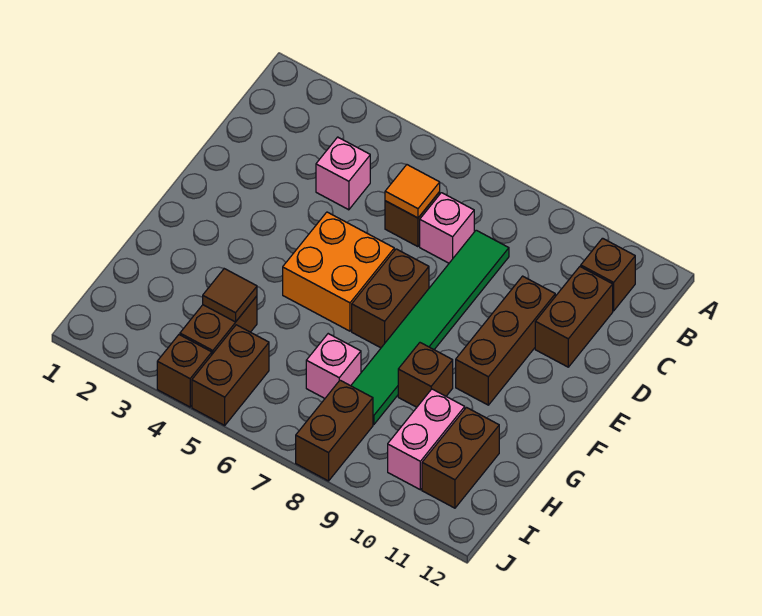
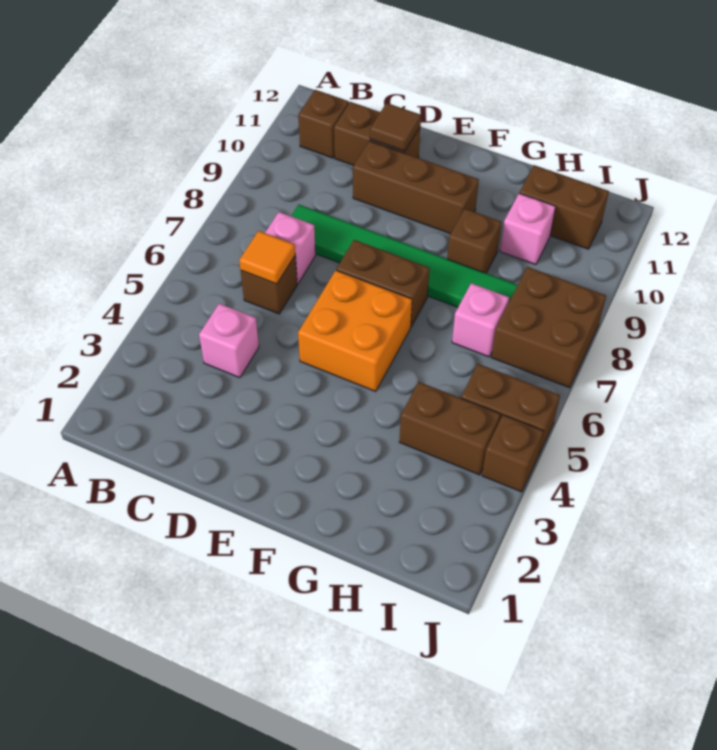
brown tile H4 level 2 -> brown tile D11 level 2
pink brick H10:I10 level 1 -> pink brick H10 level 1
brown brick I8:J8 level 1 -> brown brick I7:J8 level 1

